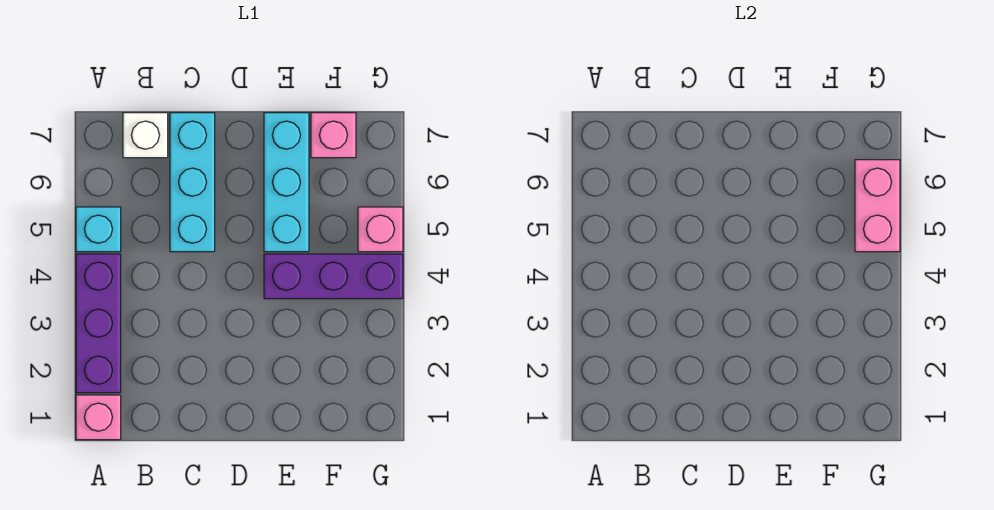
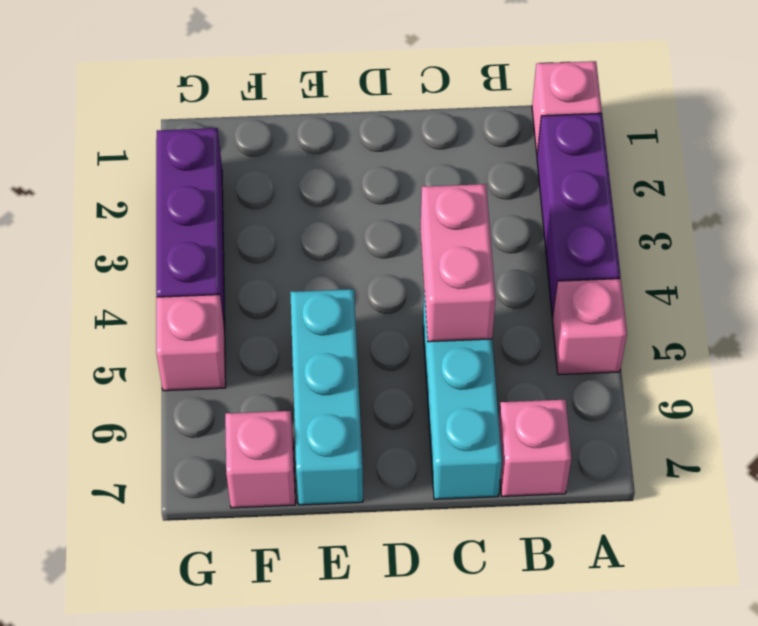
cyan brick A5 level 1 -> pink brick A5 level 1
white brick B7 level 1 -> pink brick B7 level 1
purple brick E4:G4 level 1 -> purple brick G2:G4 level 1
pink brick G5:G6 level 2 -> pink brick C4:C5 level 2

